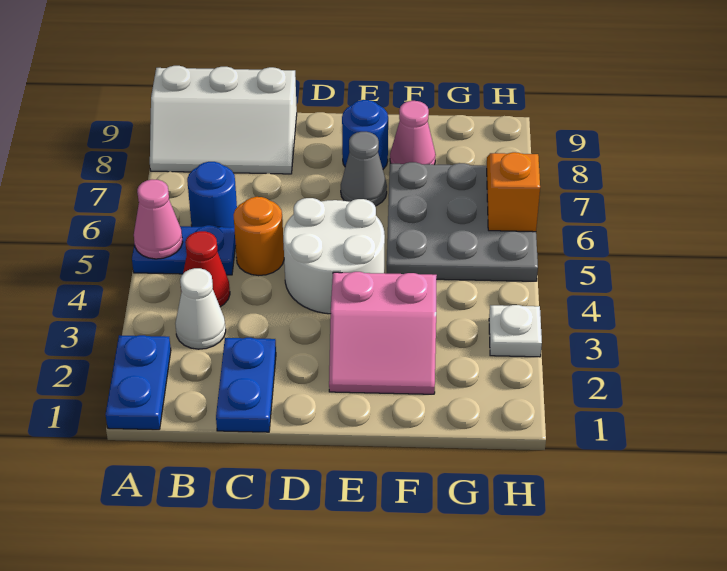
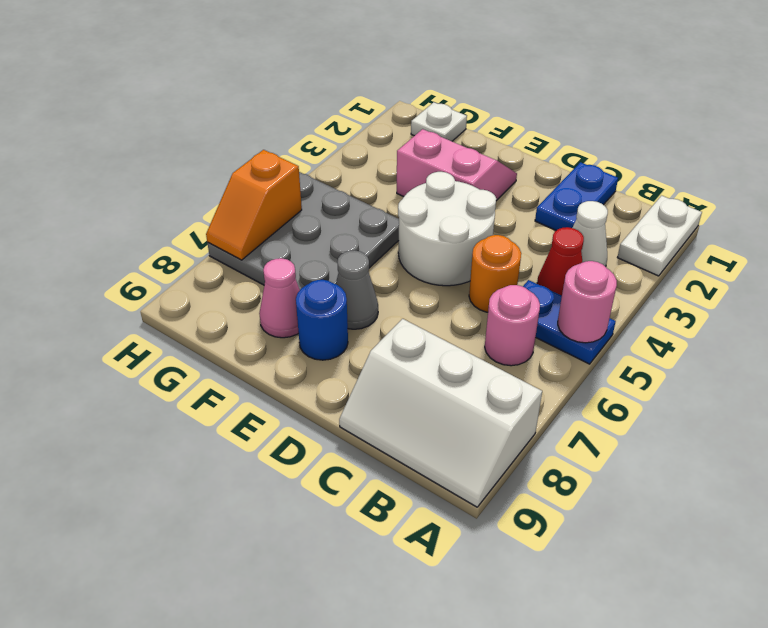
blue plate A1:A2 level 1 -> white plate A1:A2 level 1
pink cone A5 level 2 -> pink round brick A5 level 2
white slope A8:C9 level 1 top 9 -> white slope A8:C9 level 1 top 8
blue round brick B6 level 1 -> pink round brick B6 level 1
white plate H3 level 1 -> white plate G1 level 1

